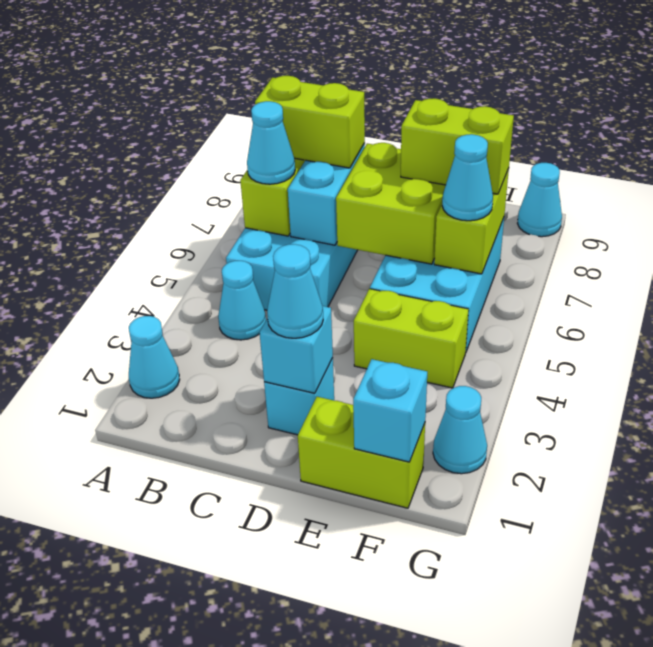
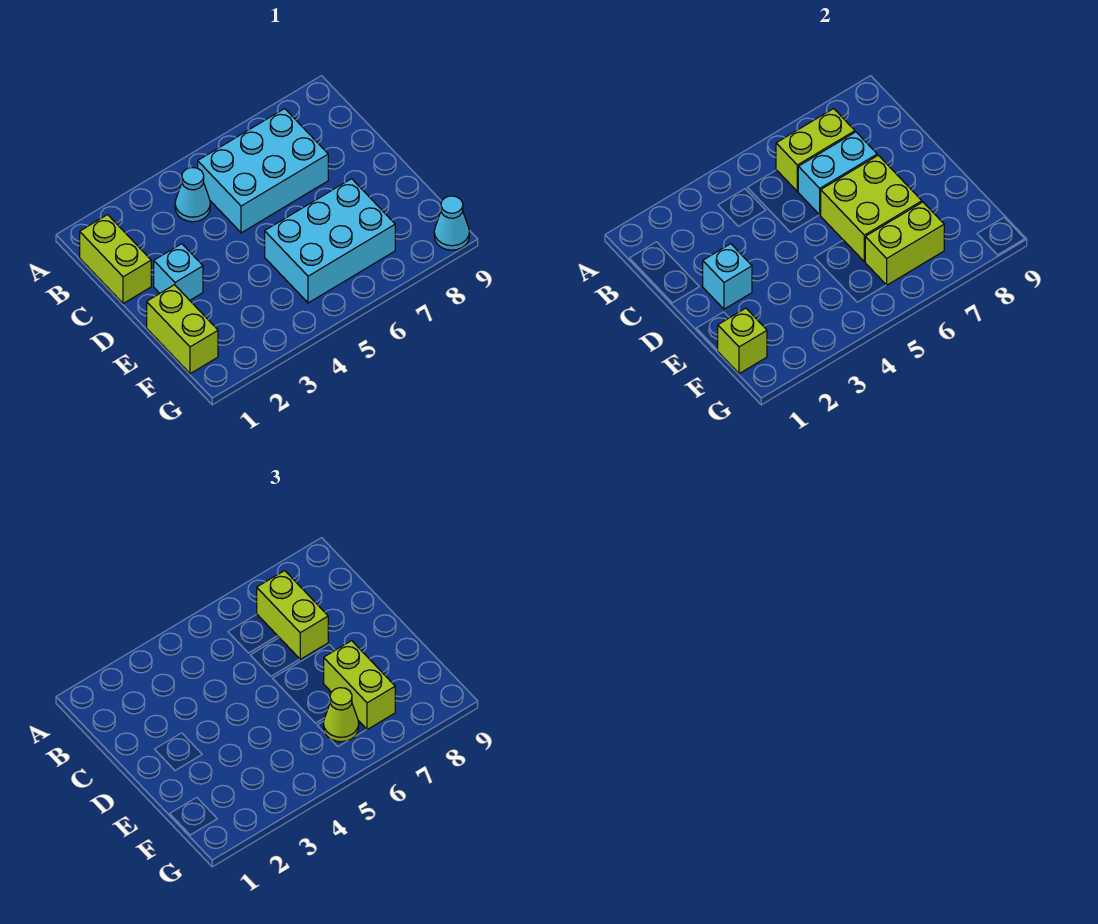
cyan cone A2 level 1 -> none
cyan cone B6 level 3 -> none
cyan cone D2 level 3 -> none
lime brick E4:F4 level 1 -> lime brick B1:C1 level 1
cyan brick F1 level 2 -> lime brick F1 level 2
cyan cone F6 level 3 -> lime cone F6 level 3
cyan cone G2 level 1 -> none

